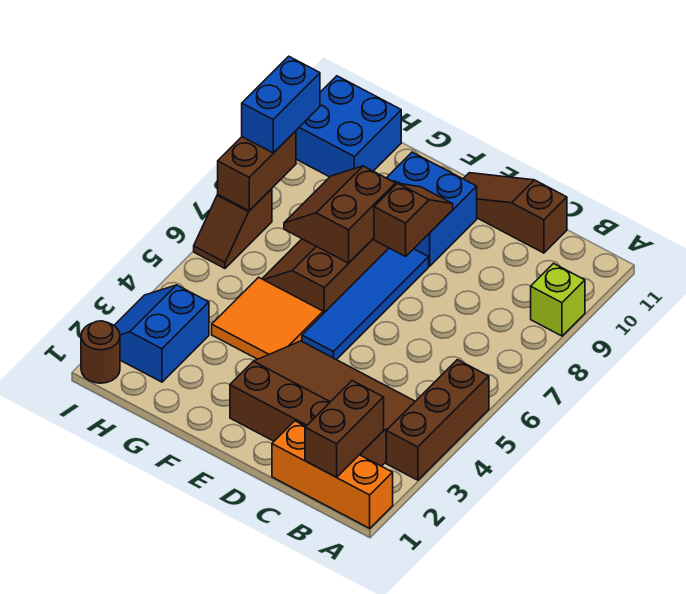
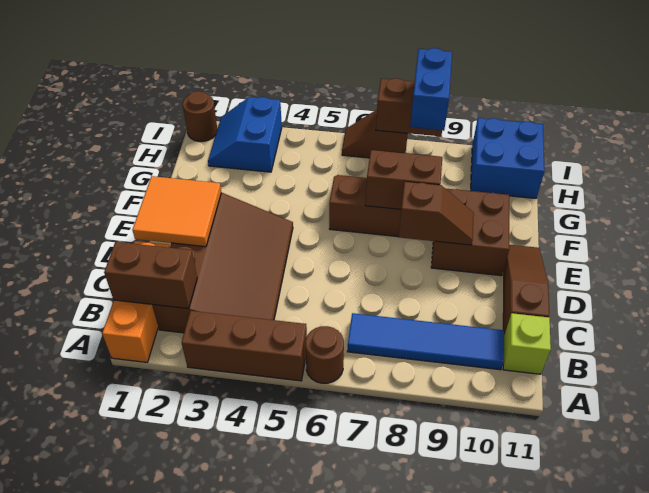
none -> brown round brick A6 level 1
lime brick A9 level 1 -> lime brick B11 level 1
blue tile E5:E8 level 1 -> blue tile B7:B10 level 1
blue brick E9:F10 level 1 -> brown brick E9:F10 level 1
orange tile F4:G5 level 1 -> orange tile D1:E2 level 2
blue slope H2:I3 level 1 top H -> blue slope H2:I3 level 1 top 3
blue brick I8:I9 level 3 -> blue brick H8:I8 level 3

